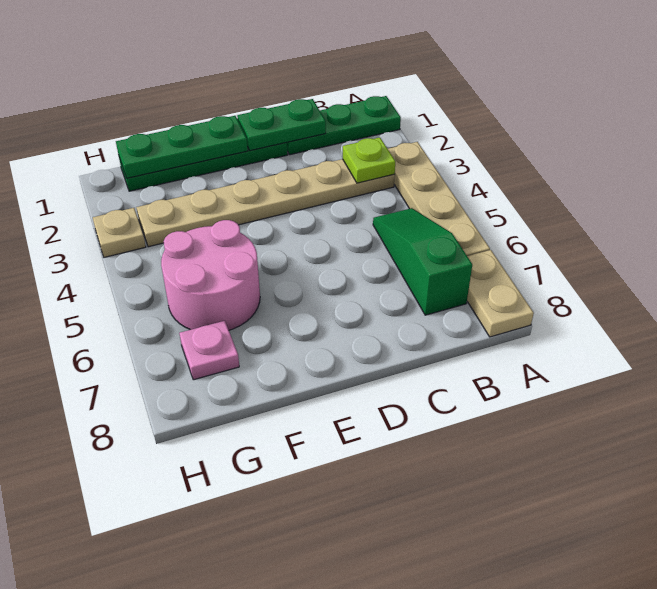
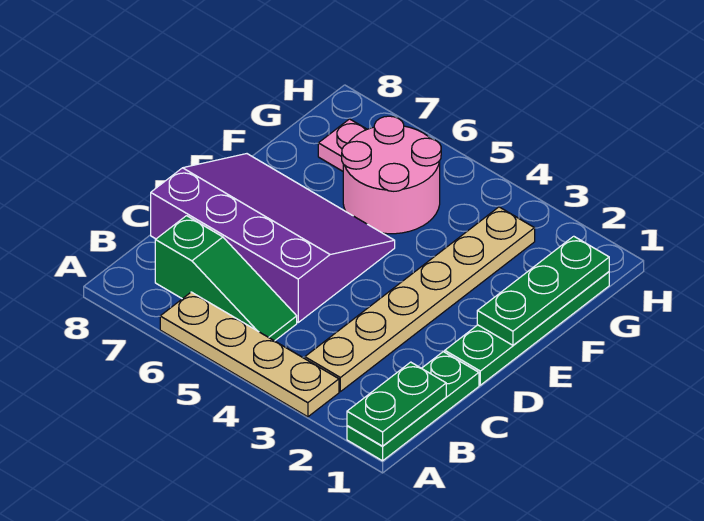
tan plate A7:A8 level 1 -> none
lime plate B3 level 2 -> none
green plate C1:D1 level 2 -> green plate A1:B1 level 2
none -> purple slope C5:E8 level 1 top C
tan plate H3 level 1 -> none

